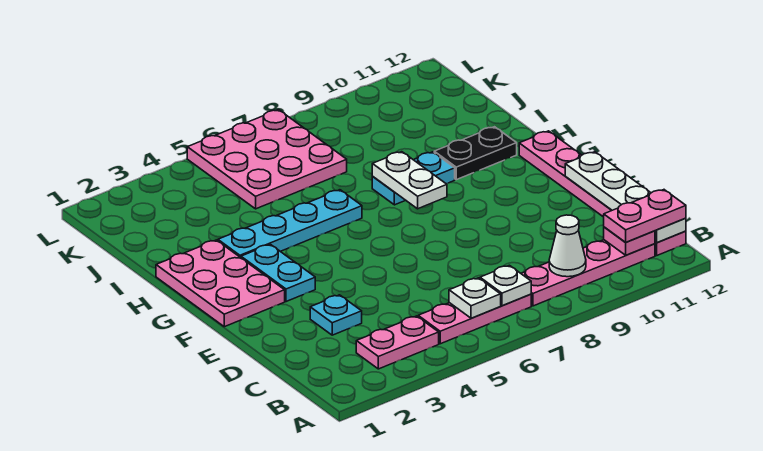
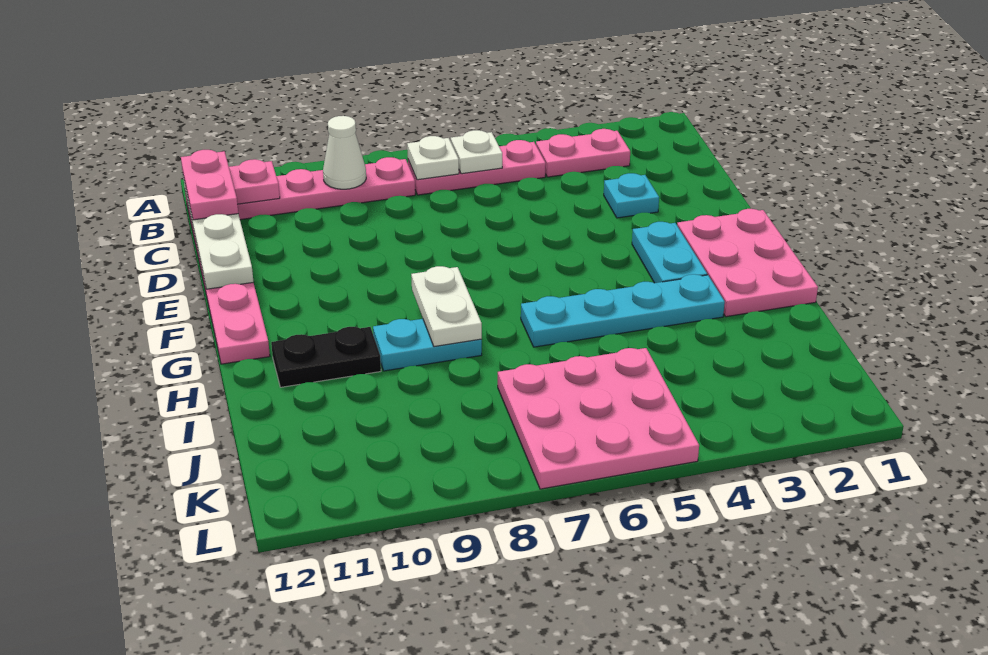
pink plate B11:B12 level 3 -> pink plate B12:C12 level 3

